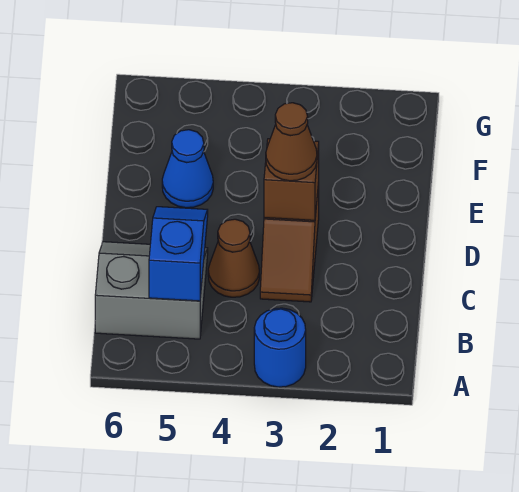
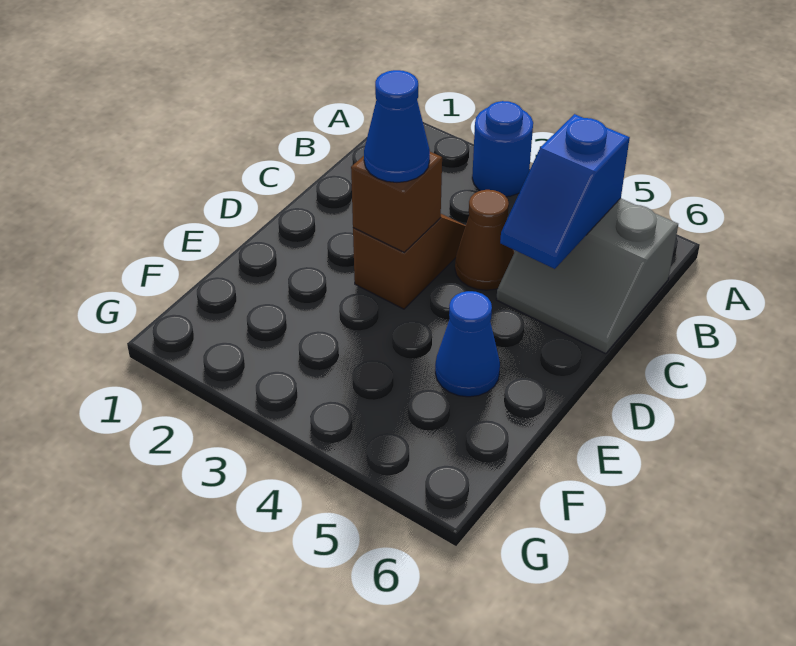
brown cone D3 level 3 -> blue cone D3 level 3

